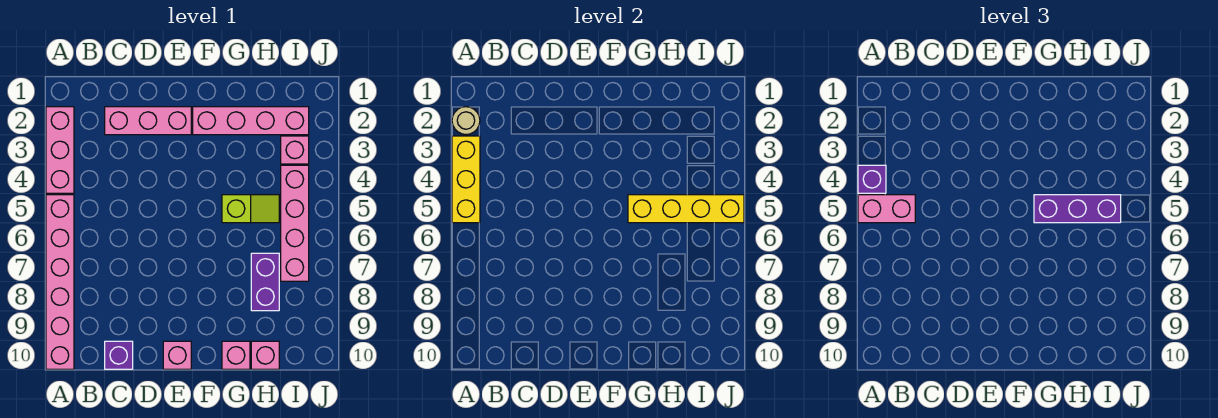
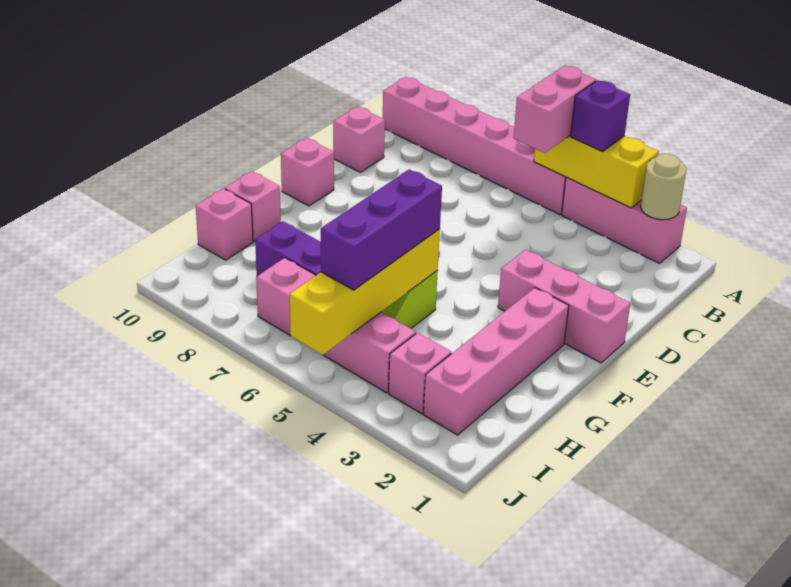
pink brick C2:E2 level 1 -> pink brick E1:E3 level 1
purple brick C10 level 1 -> pink brick C10 level 1

